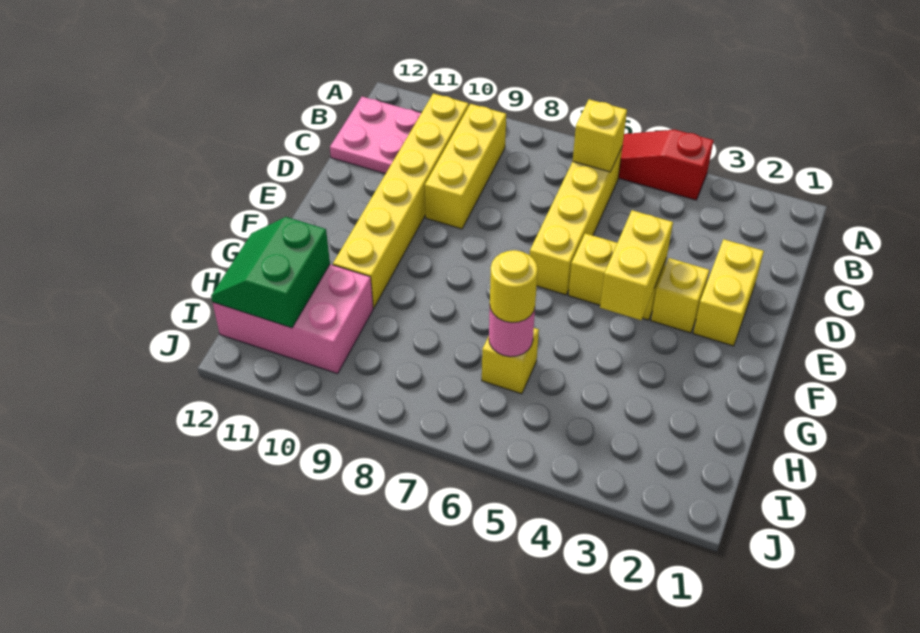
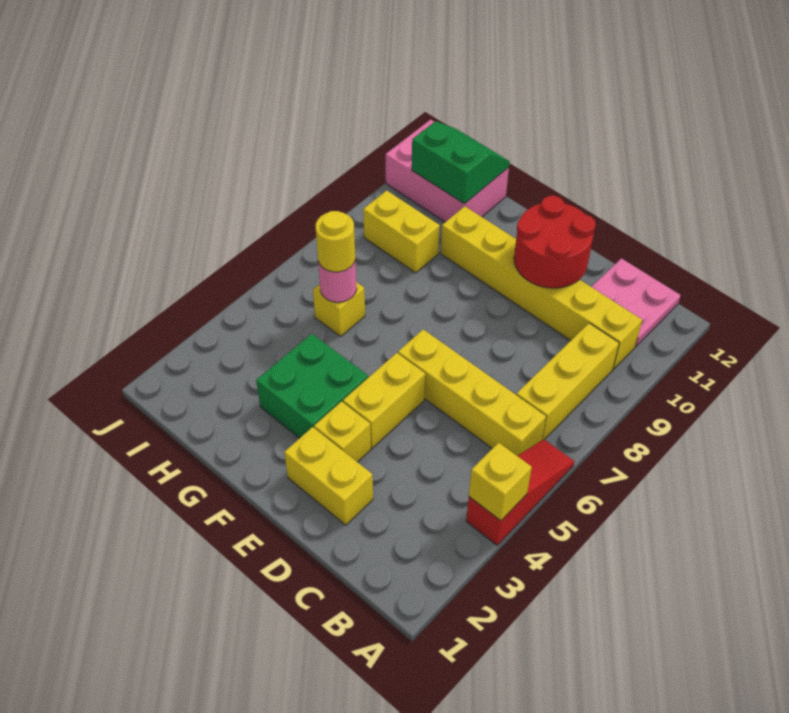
yellow brick B6 level 2 -> yellow brick A4 level 2
yellow brick B9:D9 level 1 -> yellow brick B7:B9 level 1
none -> red round brick D10:E11 level 2
yellow brick E4:F4 level 2 -> yellow brick H9:I9 level 1
none -> green brick F3:G4 level 1
pink brick H10:I12 level 1 -> pink brick H11:J12 level 1

